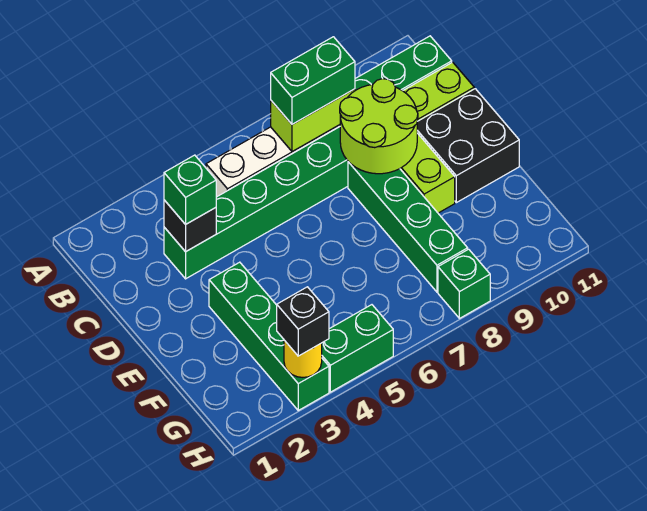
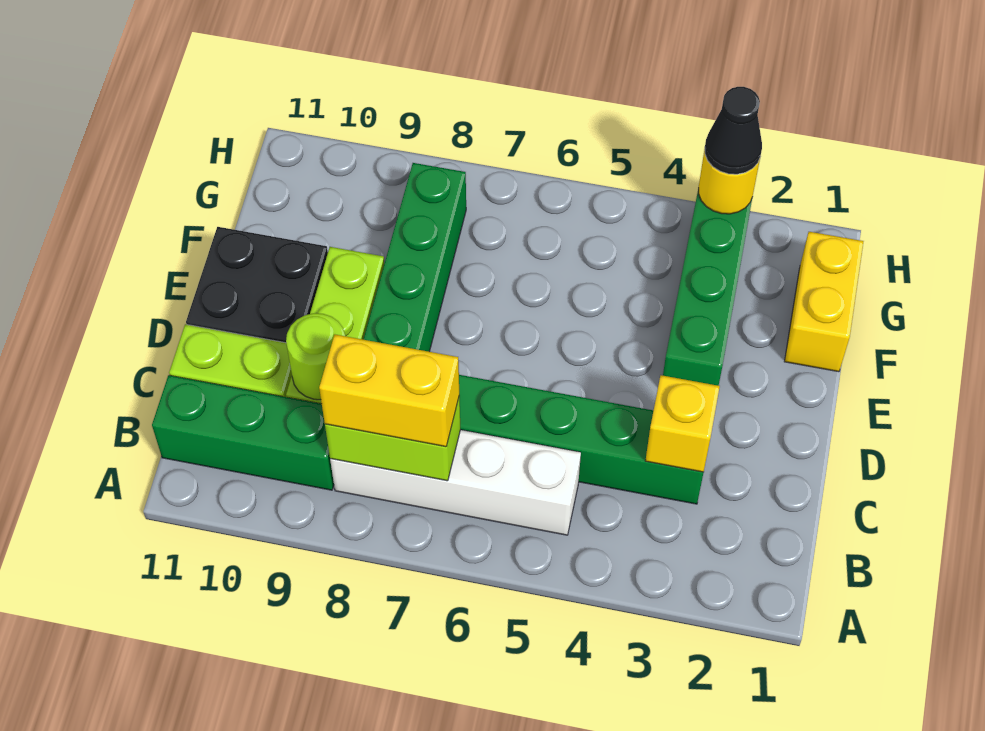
green brick B7:B8 level 3 -> yellow brick B7:B8 level 3
black brick C3 level 2 -> yellow brick C3 level 2
green brick C3 level 3 -> none
lime round brick C8:D9 level 2 -> lime round brick C9 level 2
none -> yellow brick F1:G1 level 1
black brick H3 level 3 -> black cone H3 level 3
green brick H4:H5 level 1 -> none
green brick H8 level 1 -> none

